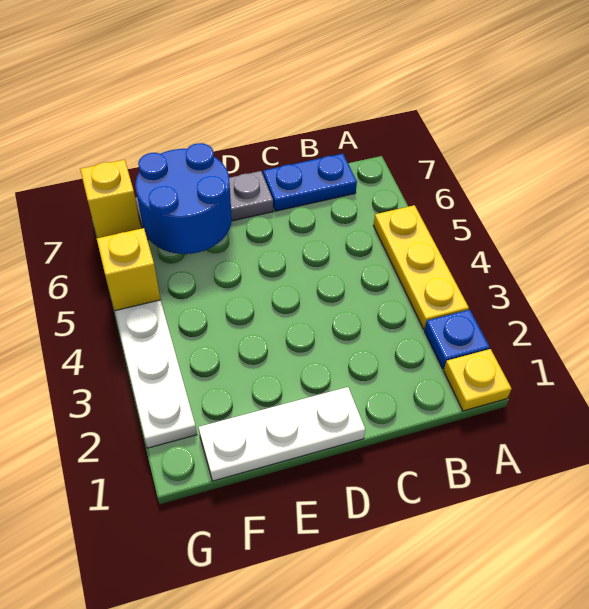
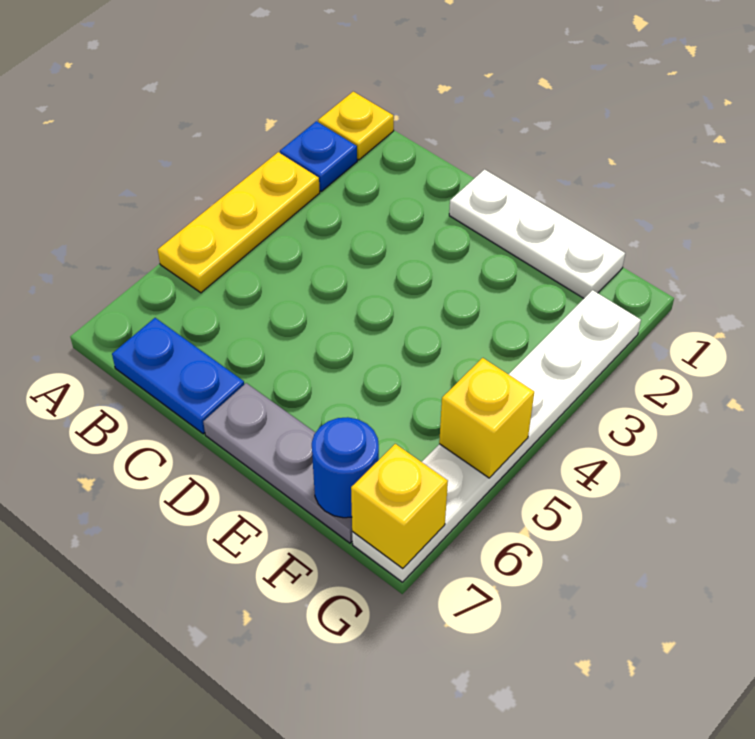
blue round brick E6:F7 level 2 -> blue round brick F7 level 2

